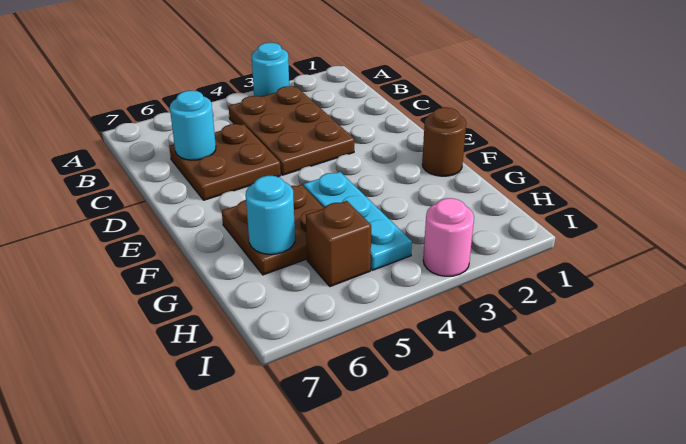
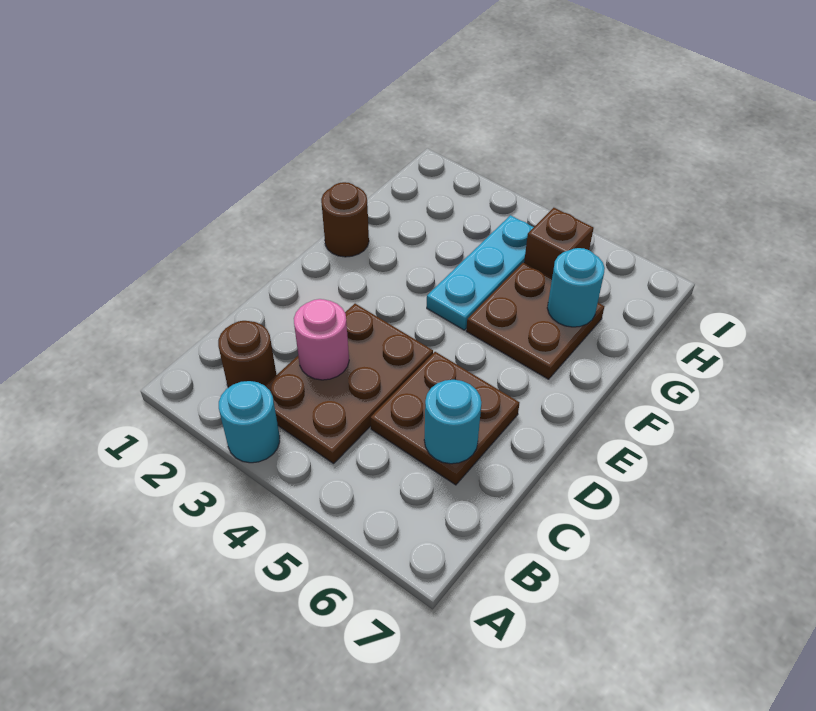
none -> brown round brick B2 level 1
pink round brick I3 level 1 -> pink round brick C3 level 2

